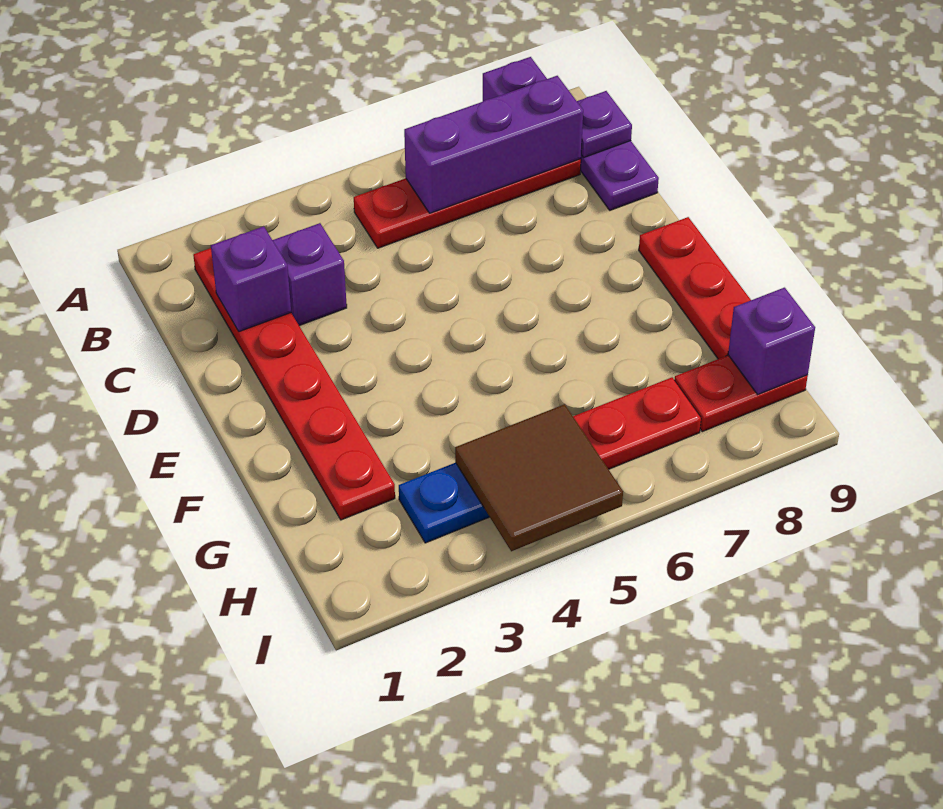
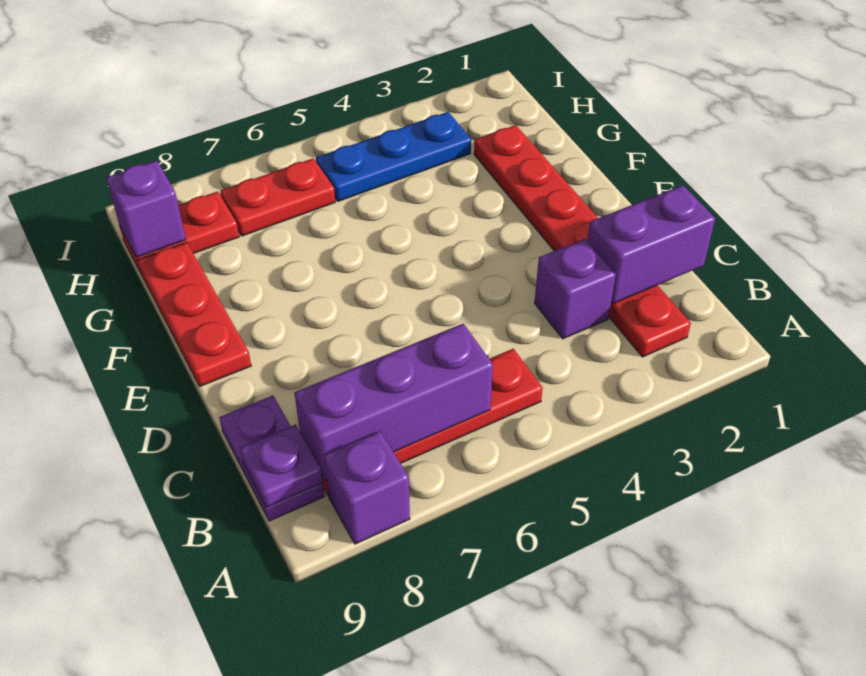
purple brick C2 level 2 -> purple brick C1:C2 level 2
brown tile H4:I5 level 2 -> none

